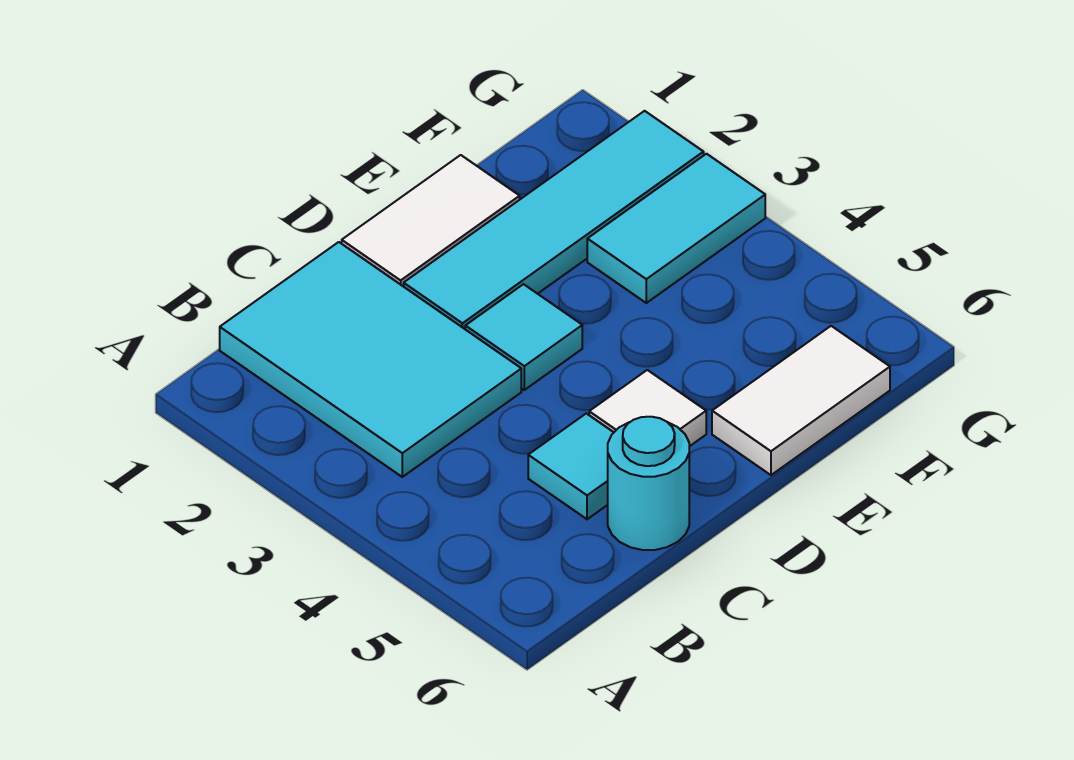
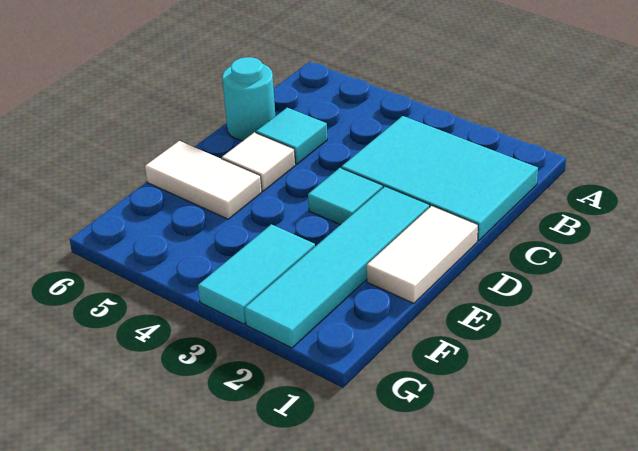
white tile E6:F6 level 1 -> white tile E5:E6 level 1

